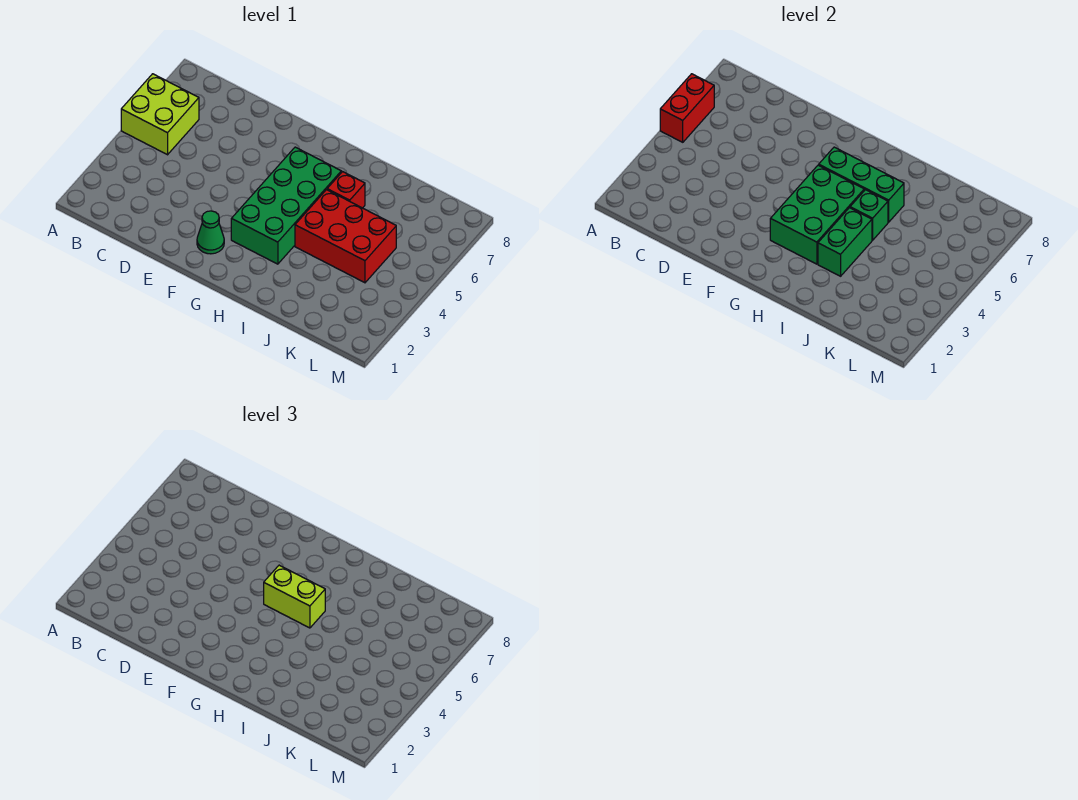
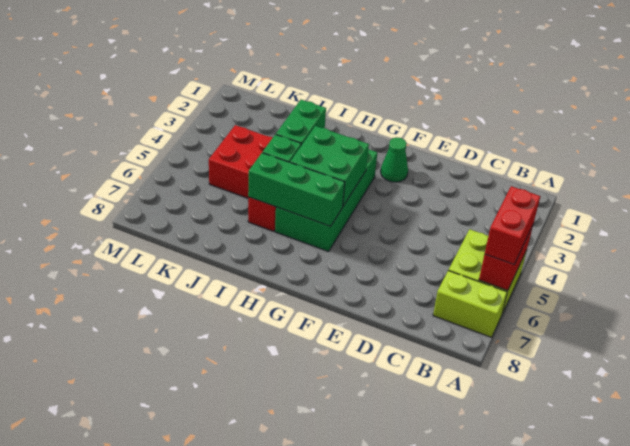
none -> red brick A5:A6 level 3
green brick G3:H5 level 2 -> green brick G4:H5 level 2
lime brick G5:H5 level 3 -> lime brick A7:B7 level 1

